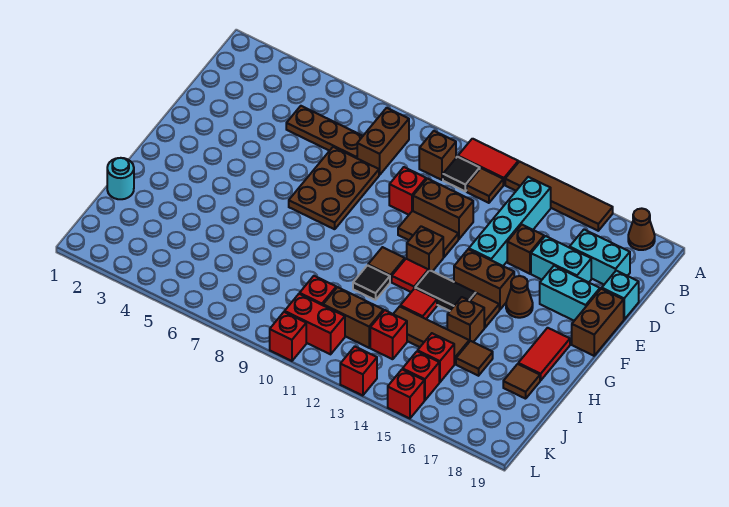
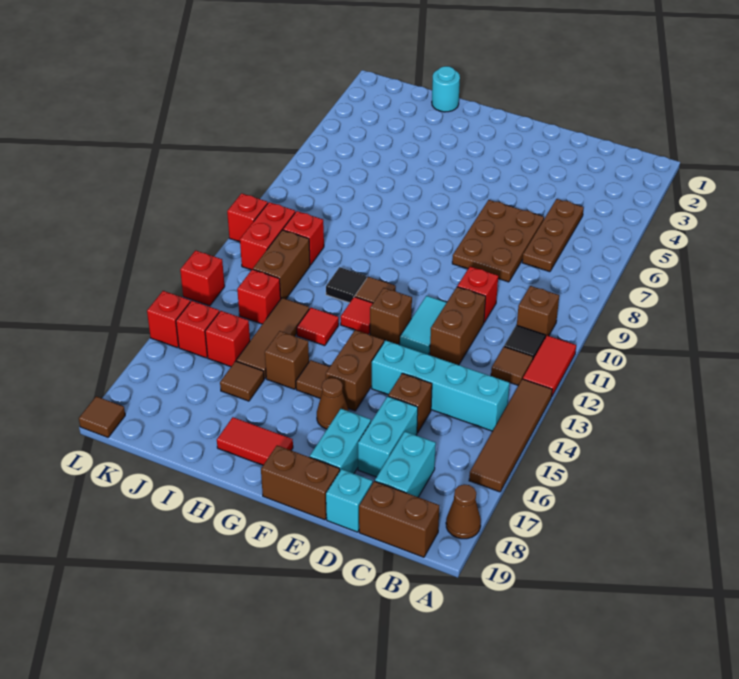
brown brick B8:C8 level 1 -> brown brick B19:C19 level 1
brown plate D7:F8 level 1 -> brown plate D6:E8 level 1
brown tile E11:E12 level 1 -> cyan tile E11:E12 level 1
black tile G13:G14 level 1 -> none
brown tile I18 level 1 -> brown tile L19 level 1

